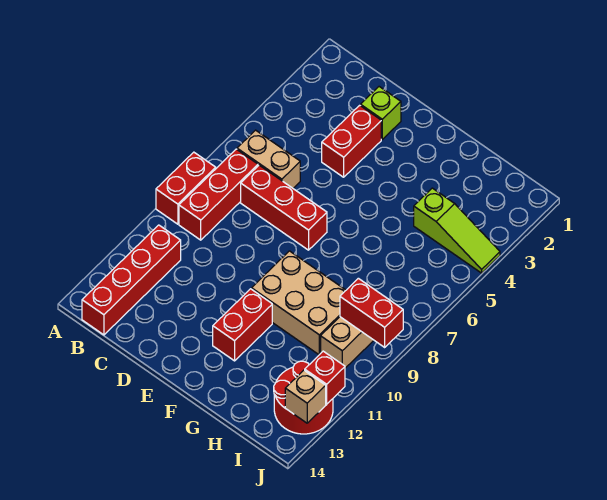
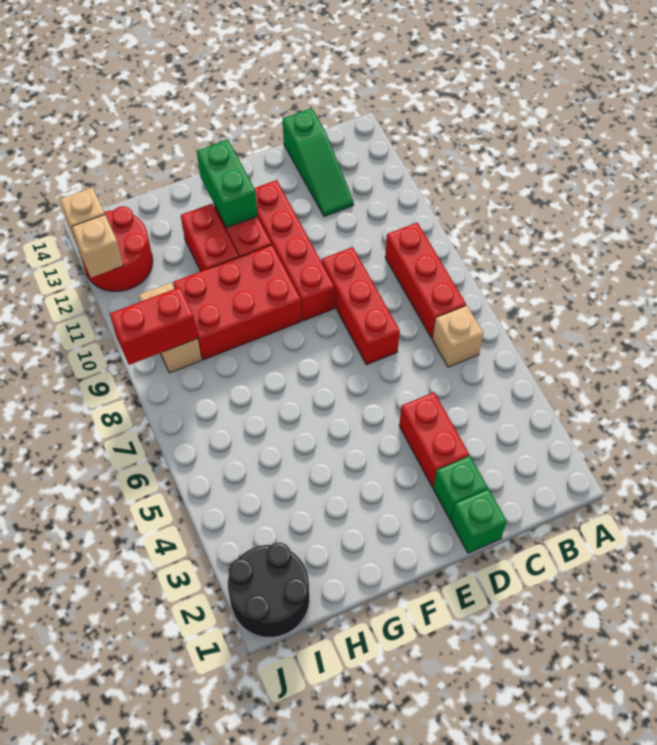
red brick A8:A9 level 1 -> red brick G11:G12 level 1
tan brick B6:C6 level 1 -> tan brick B6 level 1
red brick B11:B14 level 1 -> red brick E9:E12 level 1
red brick C7:E7 level 1 -> red brick D7:D9 level 1
none -> green slope C12:C14 level 1 top 14
none -> green brick D1 level 1
lime brick D2 level 1 -> green brick D2 level 1
tan brick F9:H10 level 1 -> red brick F9:H10 level 1
none -> green brick F12:F13 level 2
lime slope H4:J4 level 1 top H -> none
none -> black round brick I1:J2 level 1
red brick J12 level 2 -> tan brick J12 level 2

